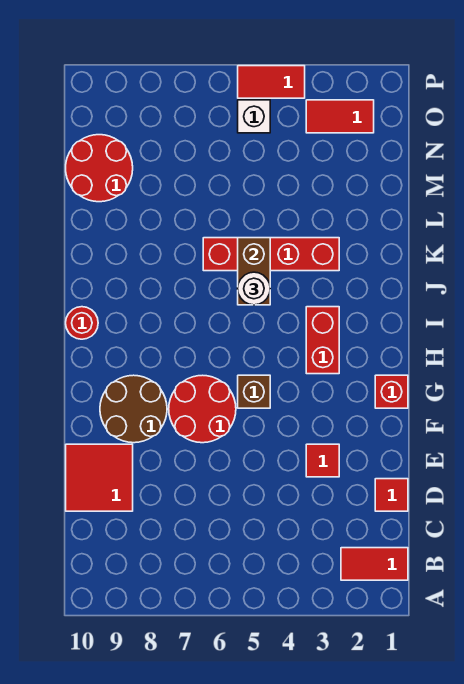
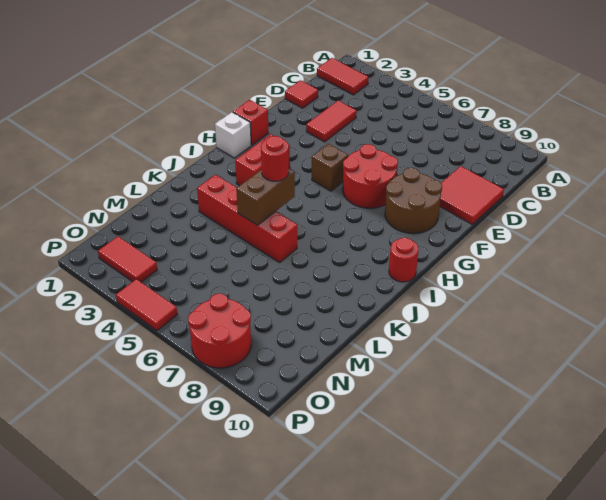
red tile E3 level 1 -> red tile D3:E3 level 1
white round brick J5 level 3 -> red round brick J5 level 3
red round brick M9:N10 level 1 -> red round brick O7:P8 level 1
white brick O5 level 1 -> white brick H1 level 1

